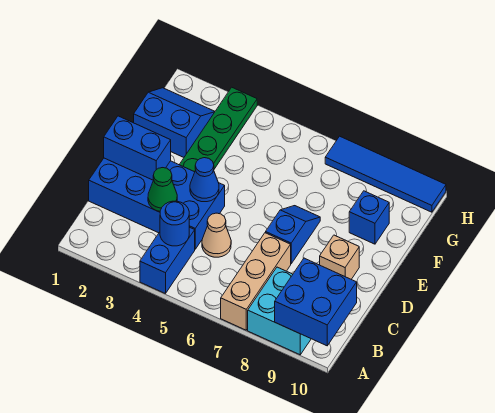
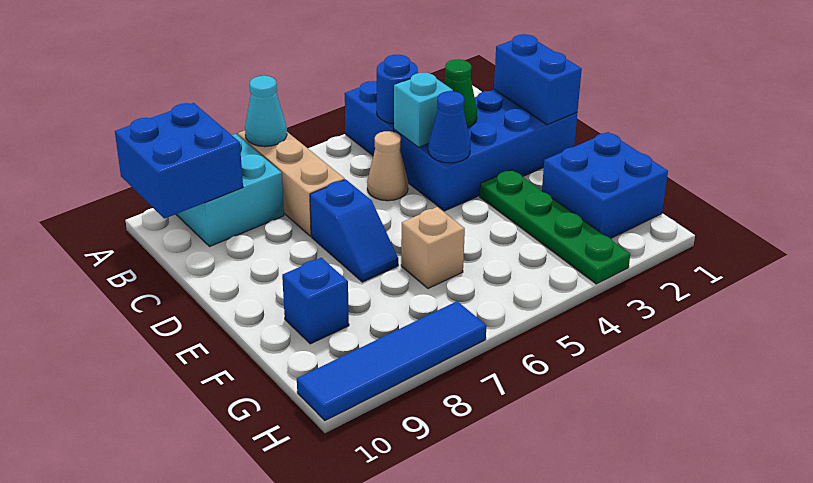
none -> cyan cone A7 level 2
none -> cyan brick C4 level 2
blue brick D1:D2 level 2 -> blue brick C1:D1 level 2
tan brick D9 level 1 -> tan brick F6 level 1
blue slope F1:G2 level 1 top F -> blue brick F1:G2 level 1

